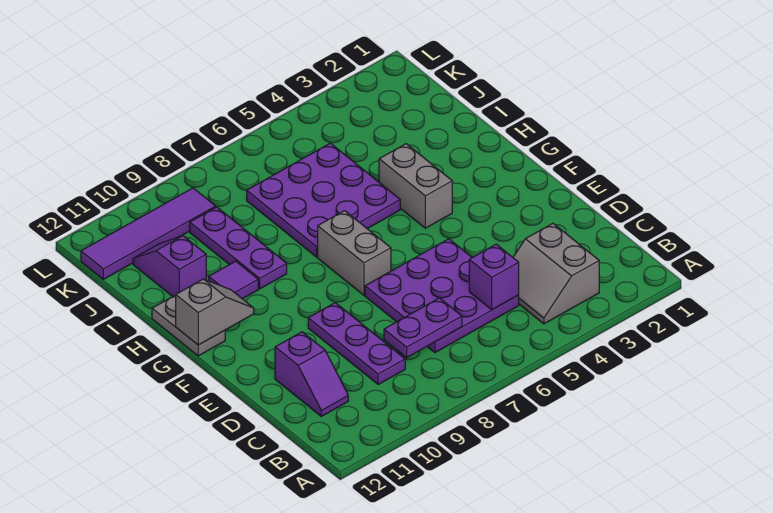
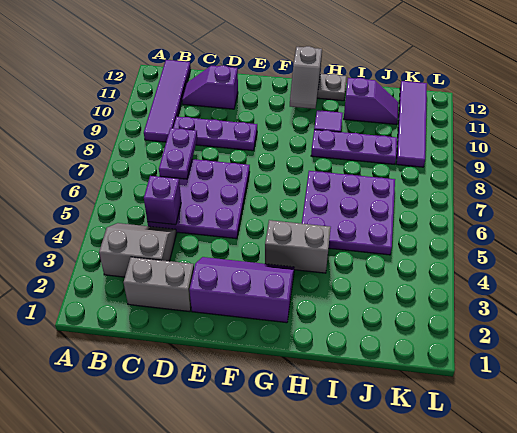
none -> purple tile B9:B12 level 1
none -> purple slope E2:G3 level 1 top 2
grey brick F7:G7 level 1 -> grey brick C2:D2 level 1

